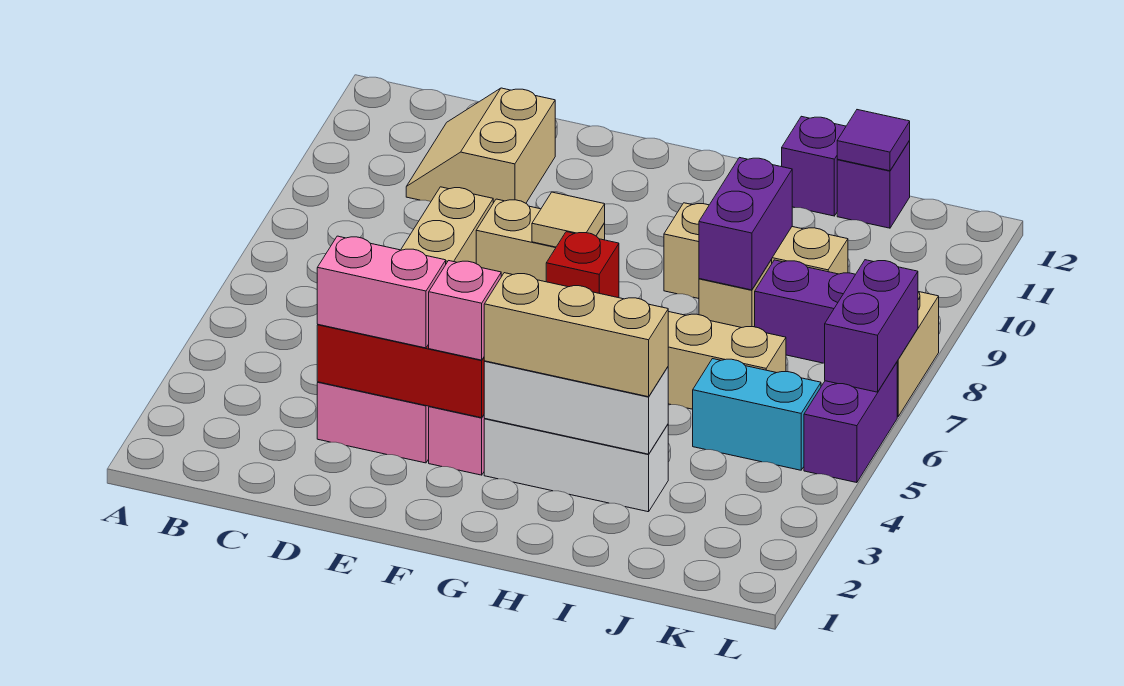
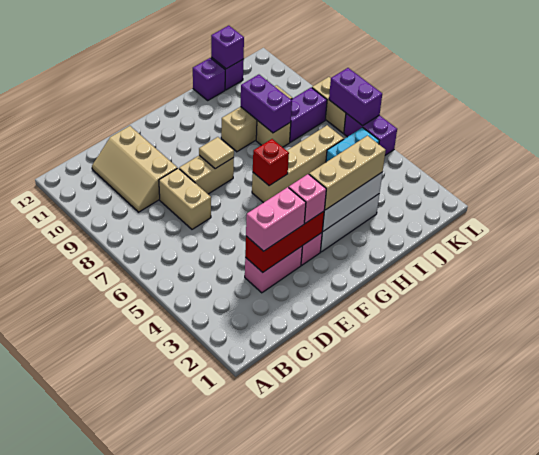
tan slope C10:D11 level 1 top D -> tan slope C9:D11 level 1 top D
purple tile J12 level 2 -> purple brick J12 level 2

